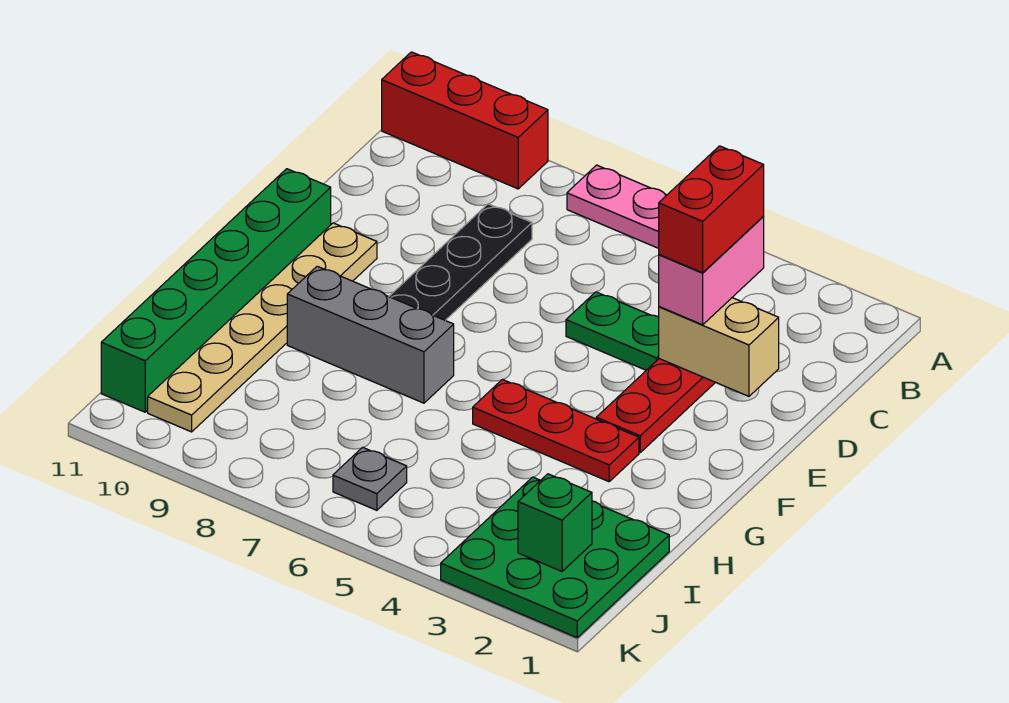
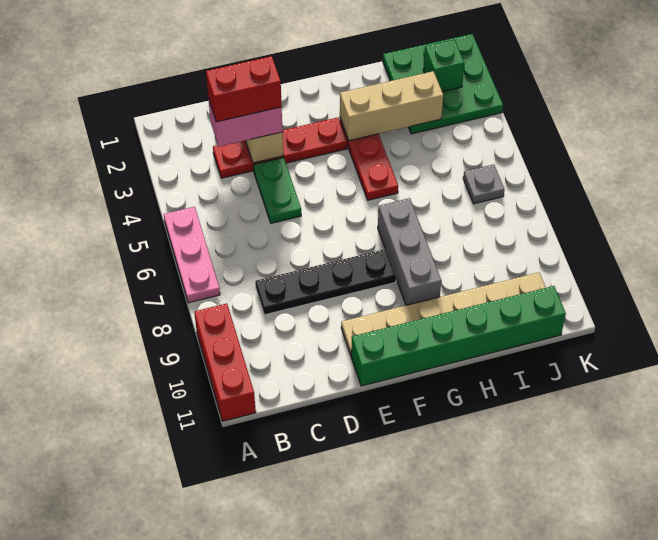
none -> tan brick G3:I3 level 2

